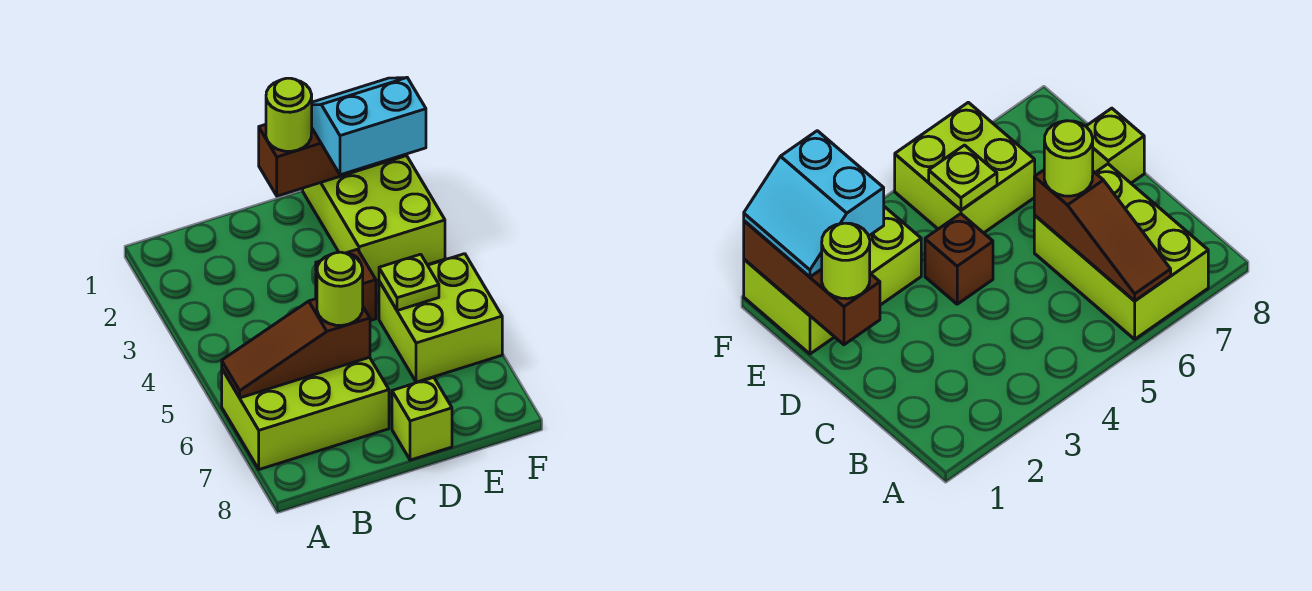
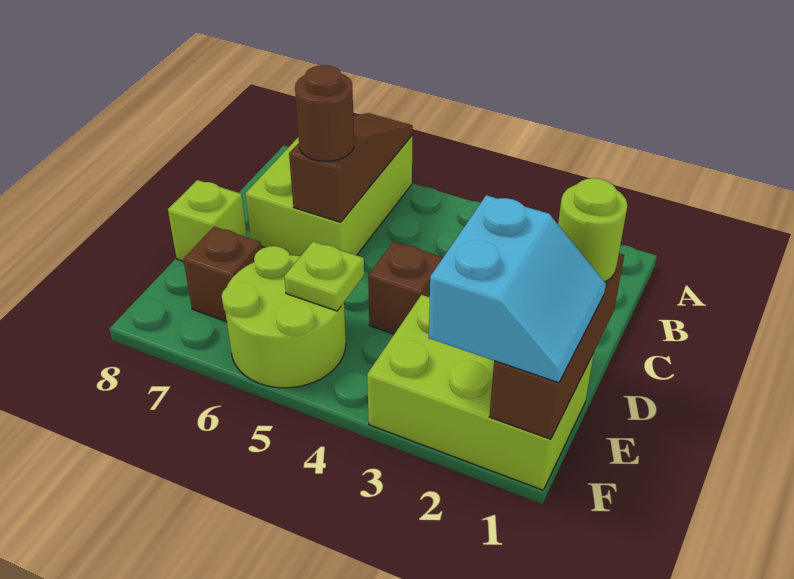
lime round brick C6 level 3 -> brown round brick C6 level 3
lime brick E5:F6 level 1 -> lime round brick E5:F6 level 1
none -> brown brick E7 level 1

